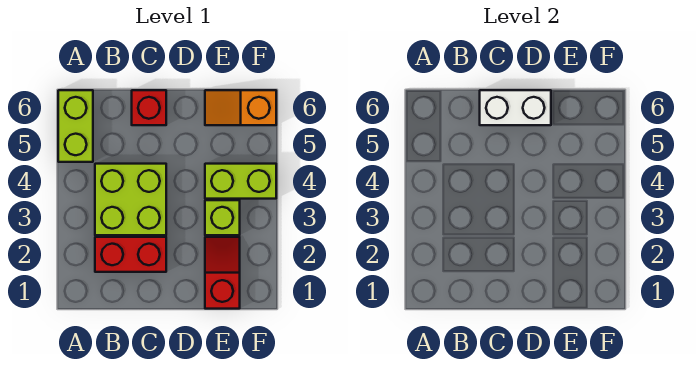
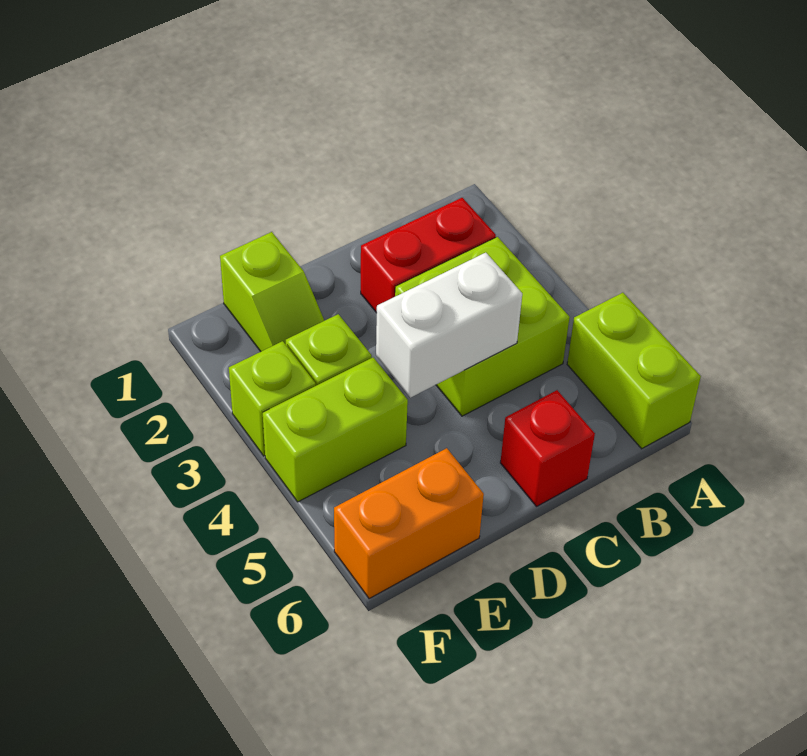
white brick C6:D6 level 2 -> white brick C4:D4 level 2
red slope E1:E2 level 1 top 1 -> lime slope E1:E2 level 1 top 1
orange slope E6:F6 level 1 top F -> orange brick E6:F6 level 1
none -> lime brick F3 level 1

